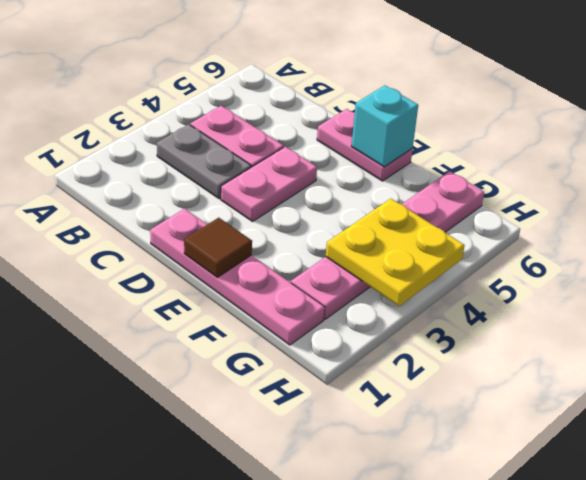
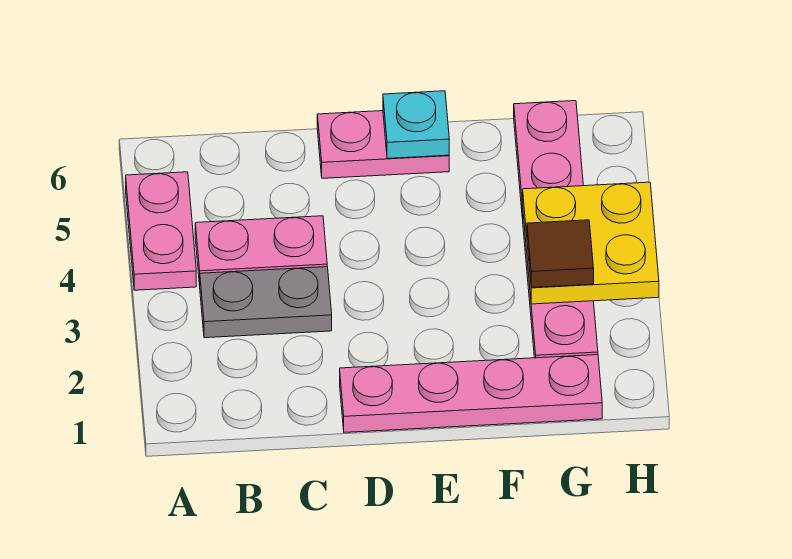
pink plate D3:D4 level 1 -> pink plate A4:A5 level 1
brown tile E1 level 2 -> brown tile G3 level 3
cyan brick E6 level 2 -> cyan plate E6 level 2

